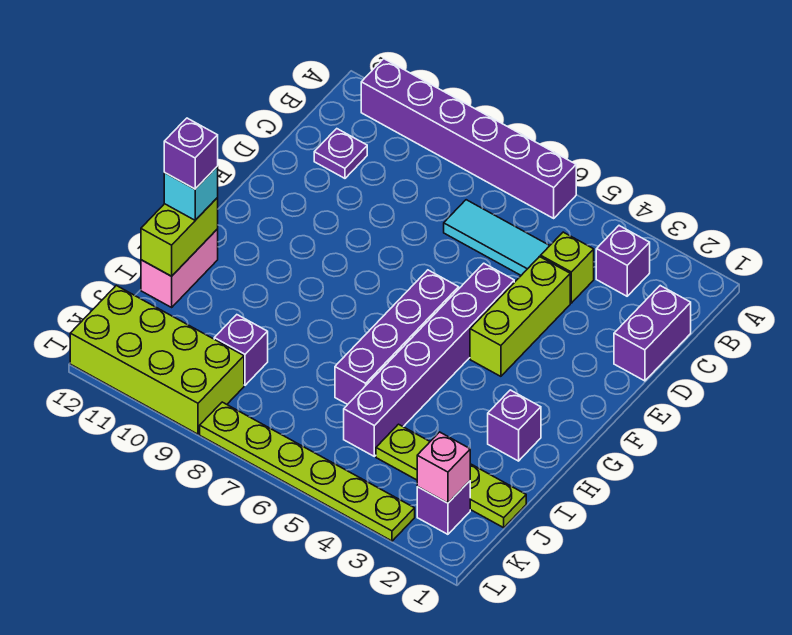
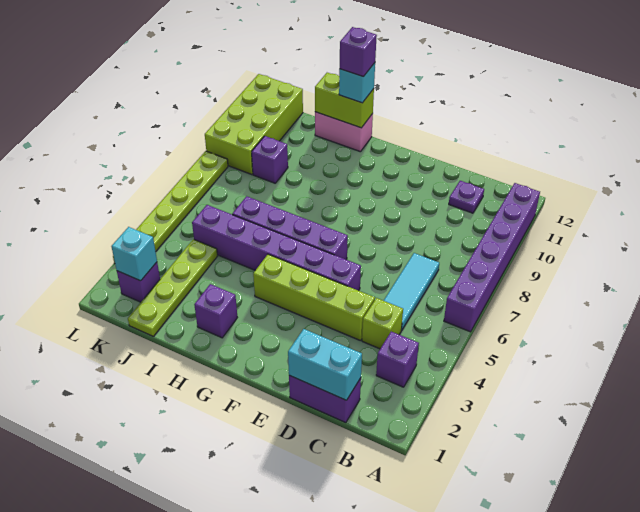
none -> cyan brick C1:D1 level 2
lime brick D4:F4 level 1 -> lime brick D4:G4 level 1
pink brick K2 level 2 -> cyan brick K2 level 2

